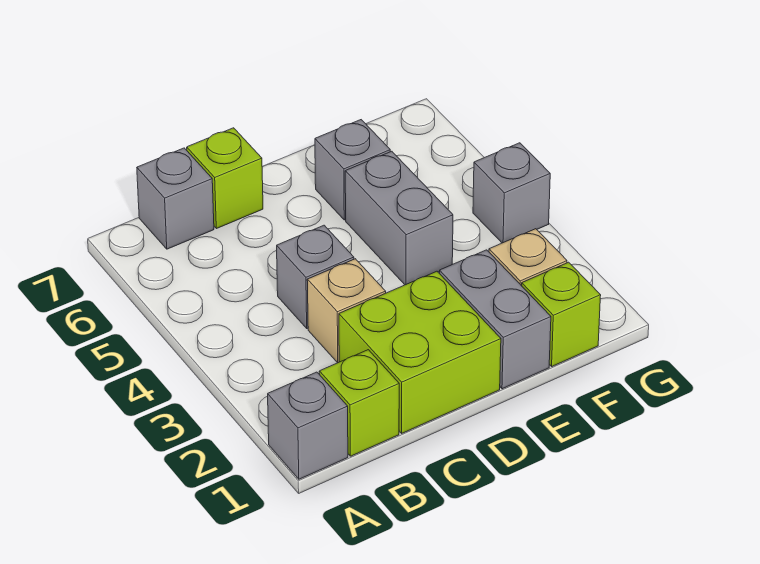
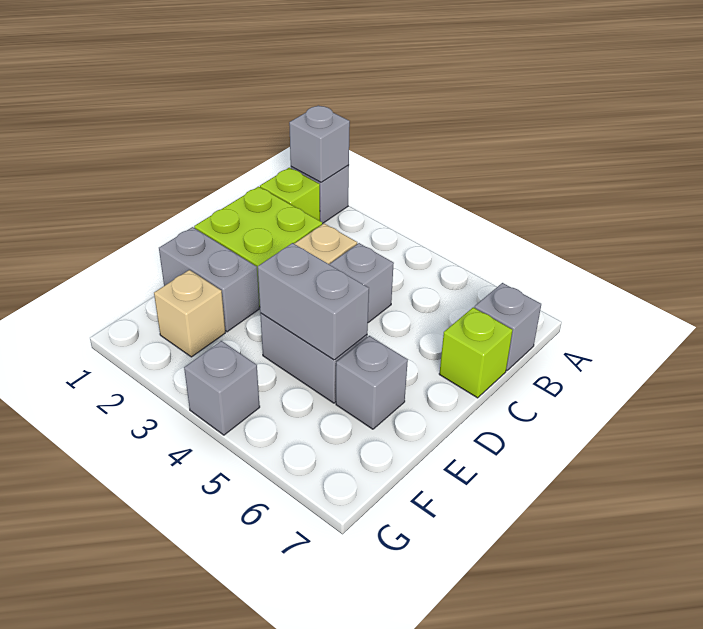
none -> grey brick A1 level 2
none -> grey brick E4:E5 level 2
lime brick F1 level 1 -> none

